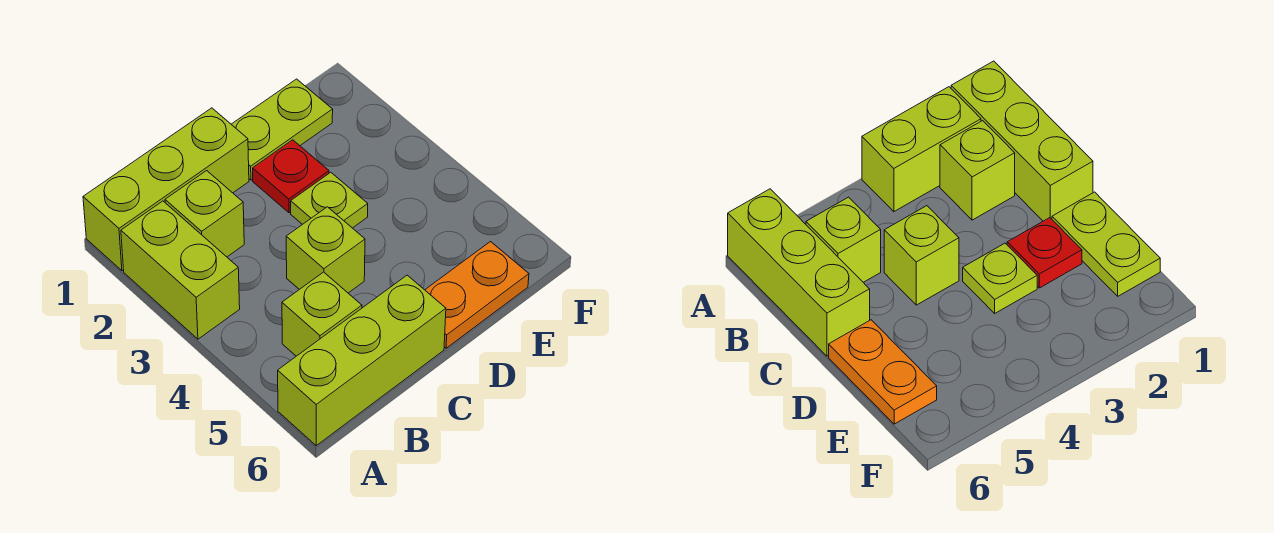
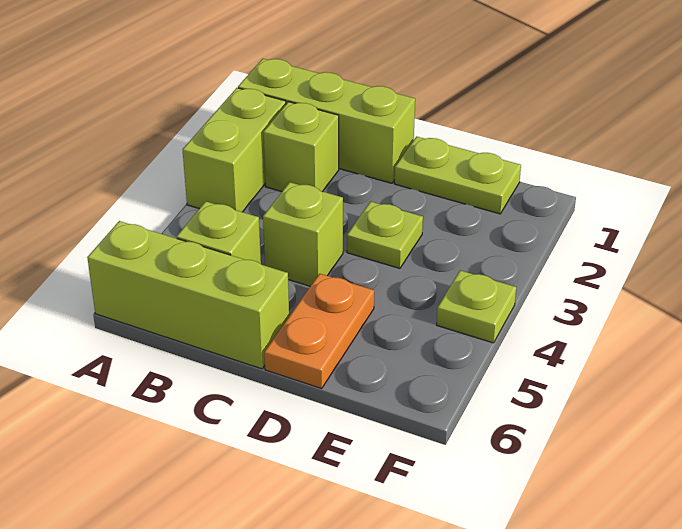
red plate D2 level 1 -> none
orange plate D6:E6 level 1 -> orange plate D5:D6 level 1
none -> lime plate F4 level 1

